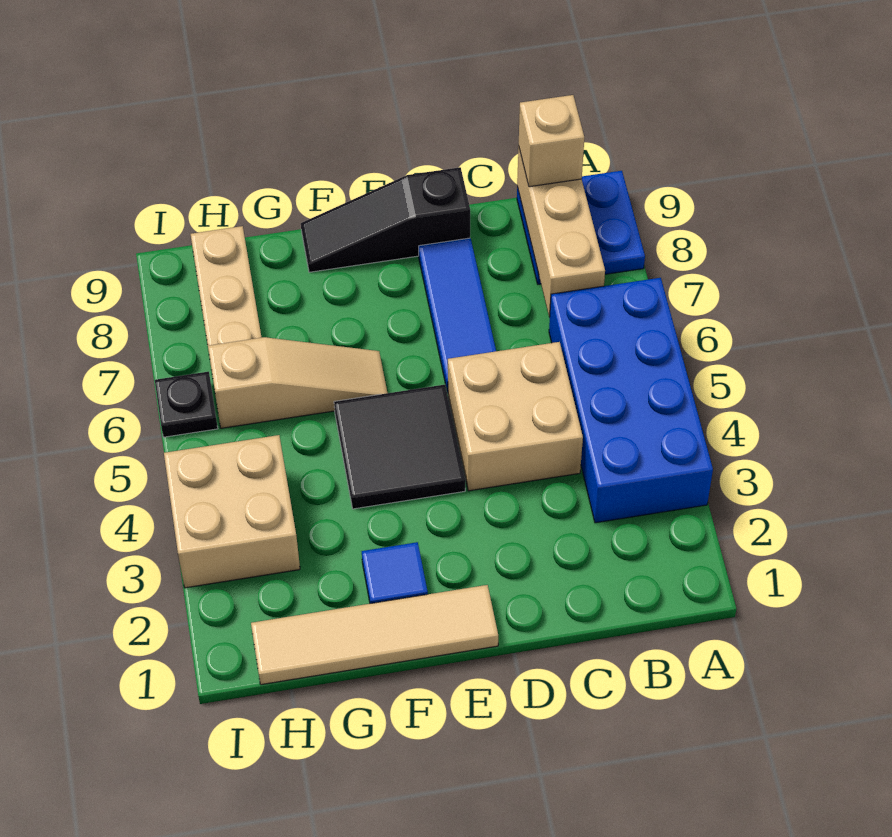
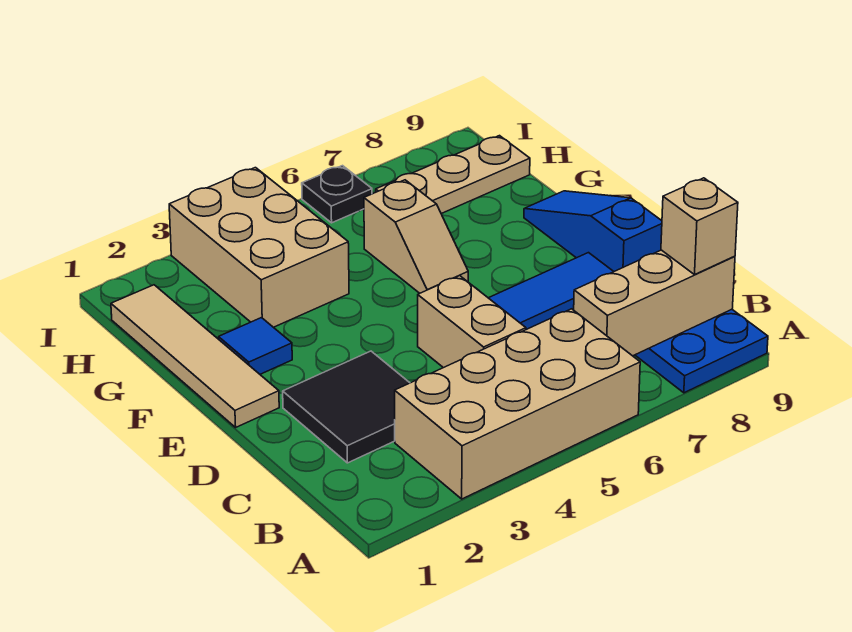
blue brick A3:B6 level 1 -> tan brick A3:B6 level 1
tan brick C4:D5 level 1 -> tan brick C5:D5 level 1
black slope D9:F9 level 1 top D -> blue slope D9:F9 level 1 top D
black tile E4:F5 level 1 -> black tile C2:D3 level 1
tan slope F6:H6 level 1 top H -> tan slope F6:G6 level 1 top G
tan brick H3:I4 level 1 -> tan brick G3:I4 level 1

